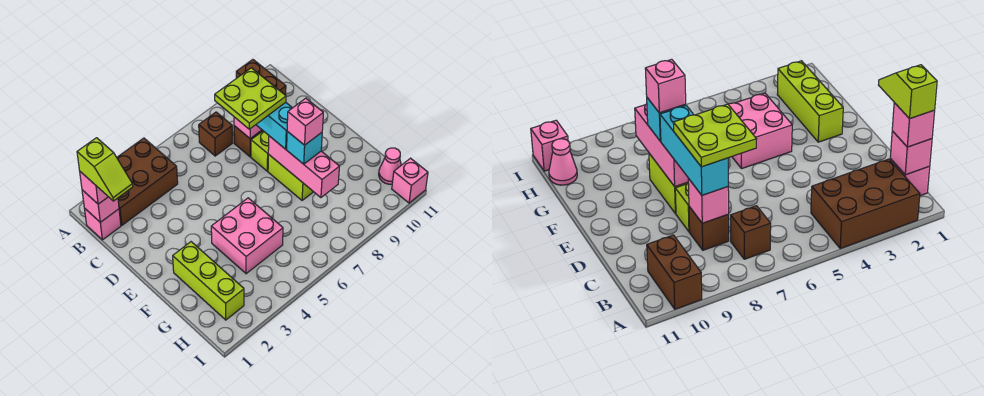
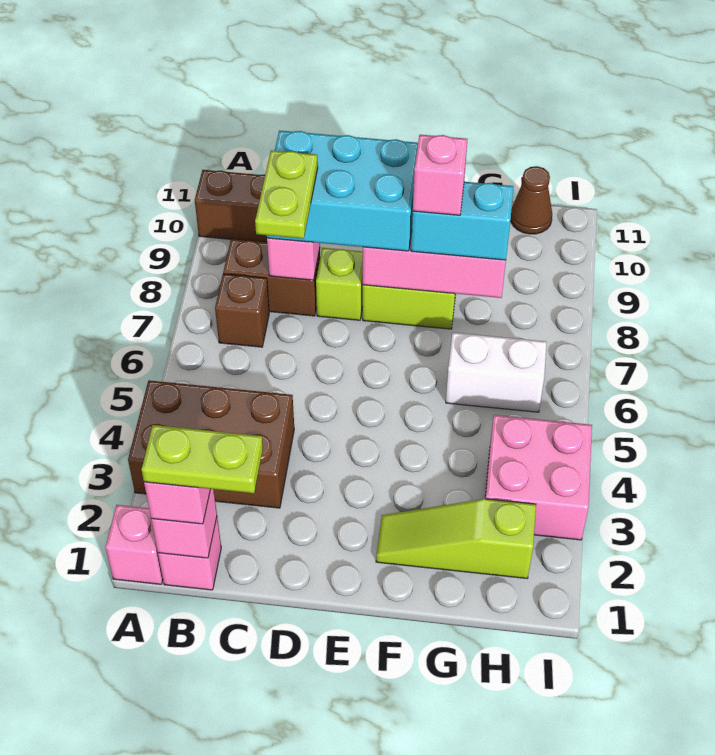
brown brick A2:B4 level 1 -> brown brick A3:C4 level 1
lime slope B1:C1 level 4 top B -> lime plate B1:C1 level 4
lime plate C7:D8 level 4 -> lime plate C7:C8 level 4
brown brick C8 level 1 -> brown brick B8:C8 level 1
cyan brick C8:E8 level 3 -> cyan brick C8:E9 level 3
lime brick F2:H2 level 1 -> lime slope F2:H2 level 1 top H
pink brick F4:G5 level 1 -> pink brick H3:I4 level 1
cyan brick F8 level 3 -> cyan brick F8:G8 level 3
none -> white brick G6:H6 level 1
pink cone H11 level 1 -> brown cone H11 level 1
pink brick I11 level 1 -> pink brick A1 level 1

